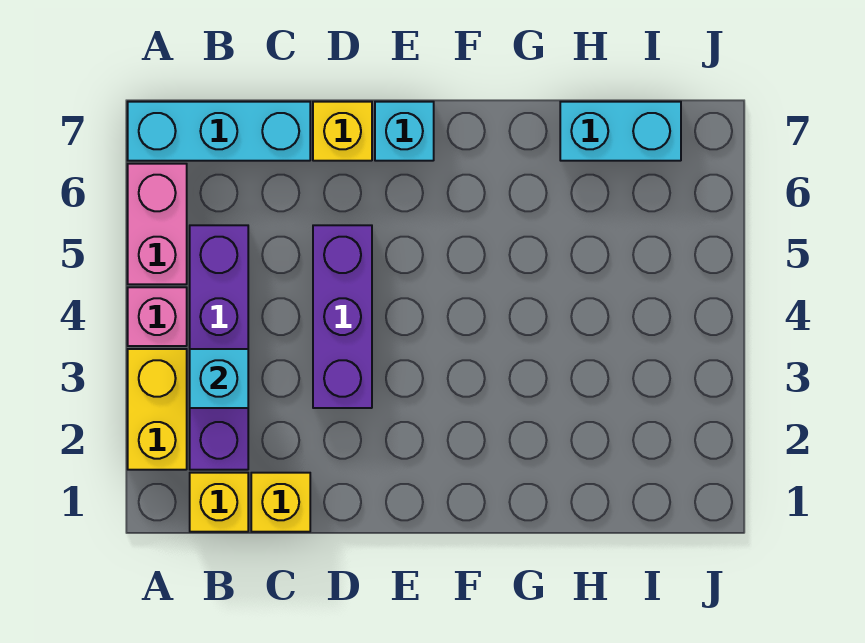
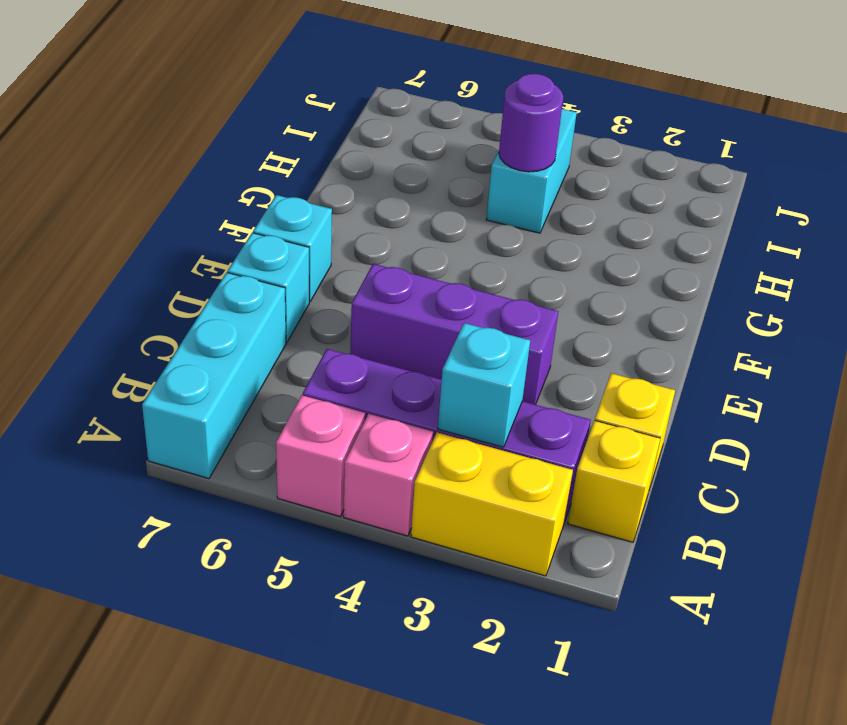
pink brick A5:A6 level 1 -> pink brick A5 level 1
yellow brick D7 level 1 -> cyan brick D7 level 1
none -> purple round brick H4 level 2
cyan brick H7:I7 level 1 -> cyan brick H4:I4 level 1

